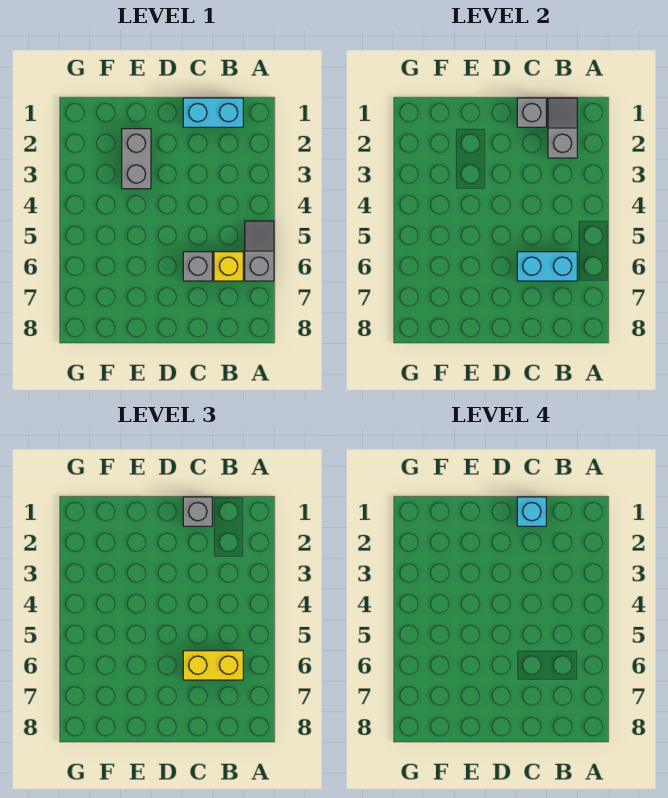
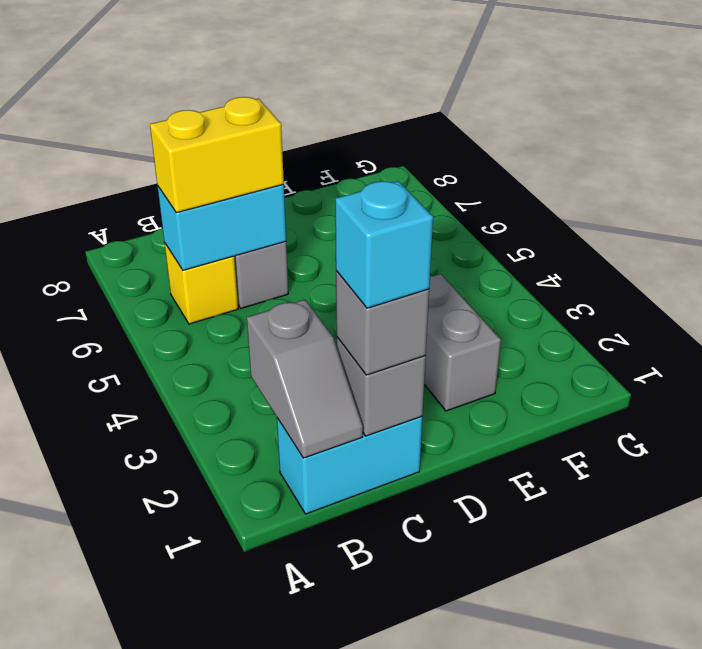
grey slope A5:A6 level 1 top 6 -> none

